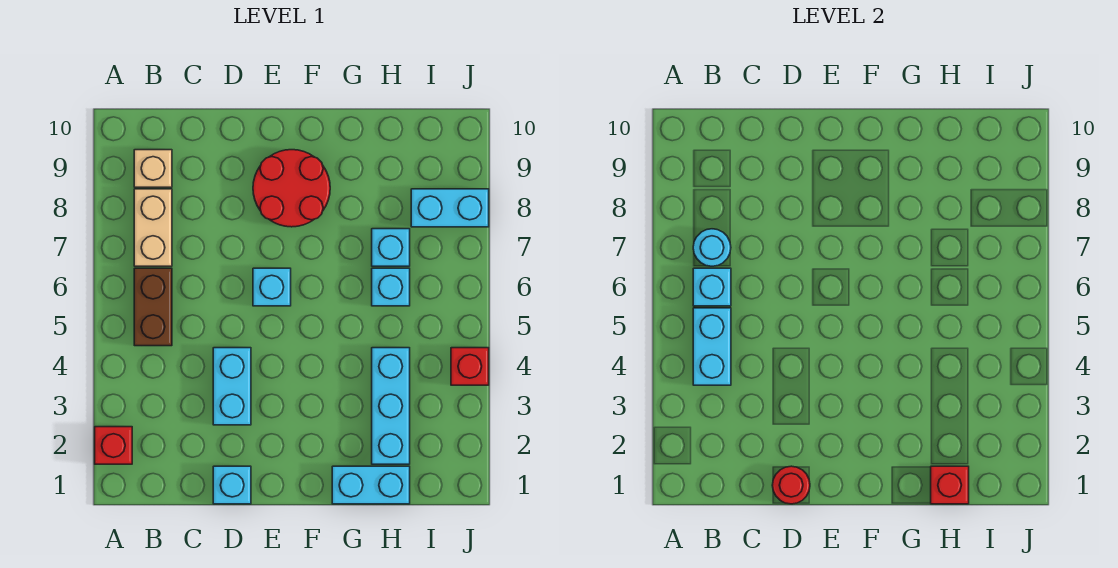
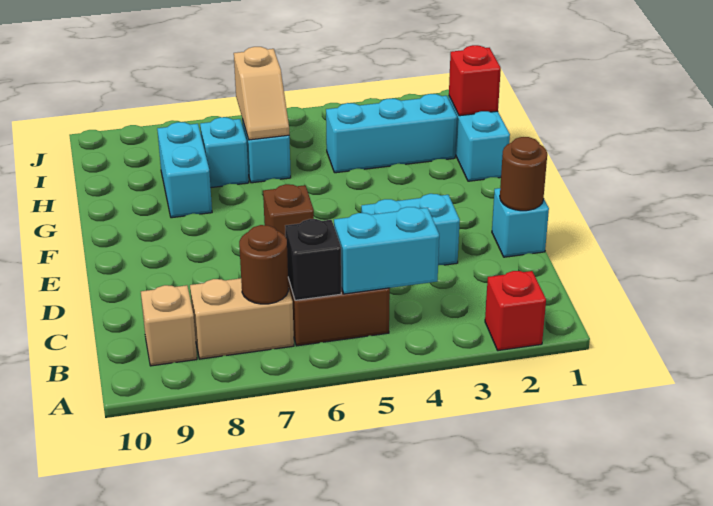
cyan brick B6 level 2 -> black brick B6 level 2
cyan round brick B7 level 2 -> brown round brick B7 level 2
red round brick D1 level 2 -> brown round brick D1 level 2
cyan brick E6 level 1 -> brown brick E6 level 1
red round brick E8:F9 level 1 -> none
none -> tan slope H6:I6 level 2 top I
cyan brick I8:J8 level 1 -> cyan brick G8:H8 level 1
red brick J4 level 1 -> none

